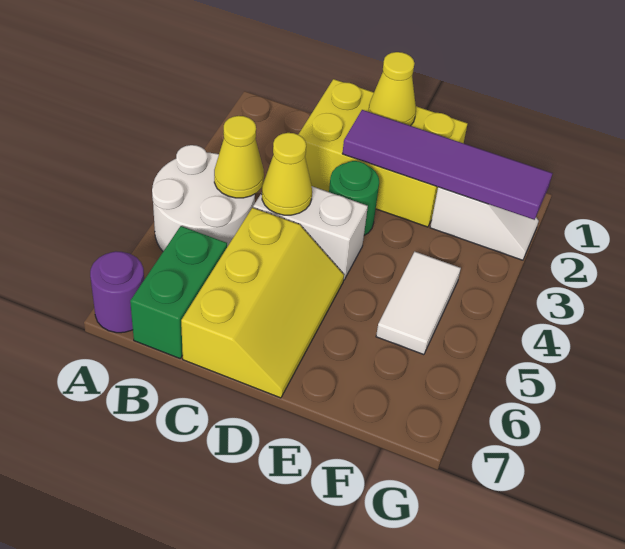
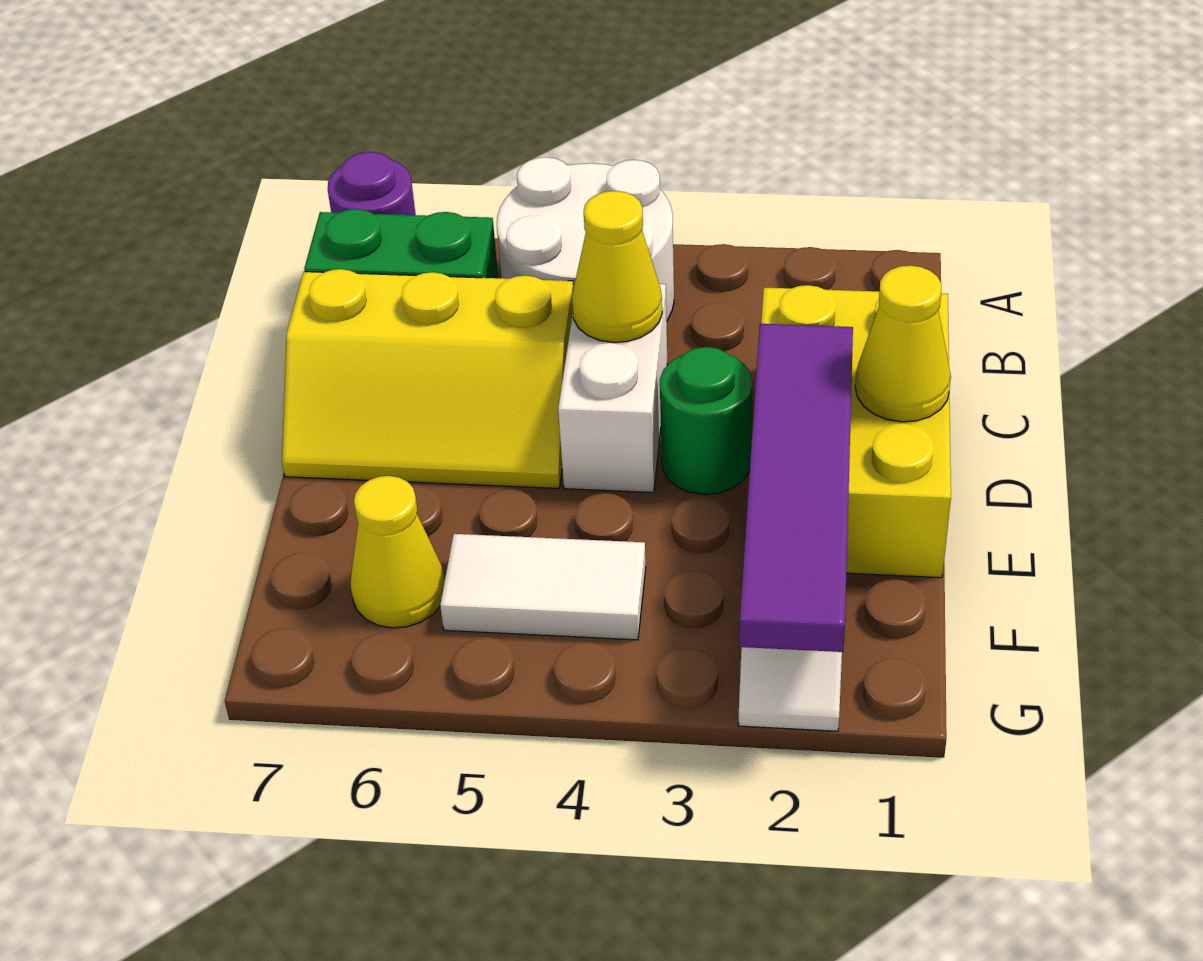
yellow cone B4 level 2 -> yellow cone F6 level 1

